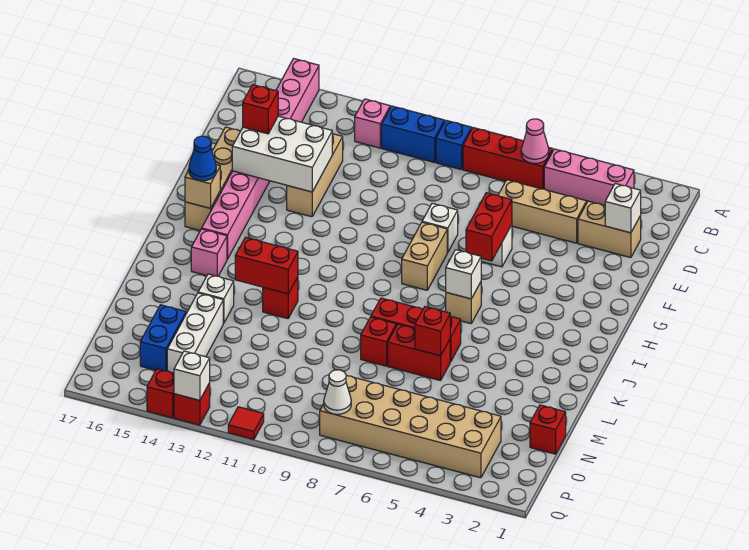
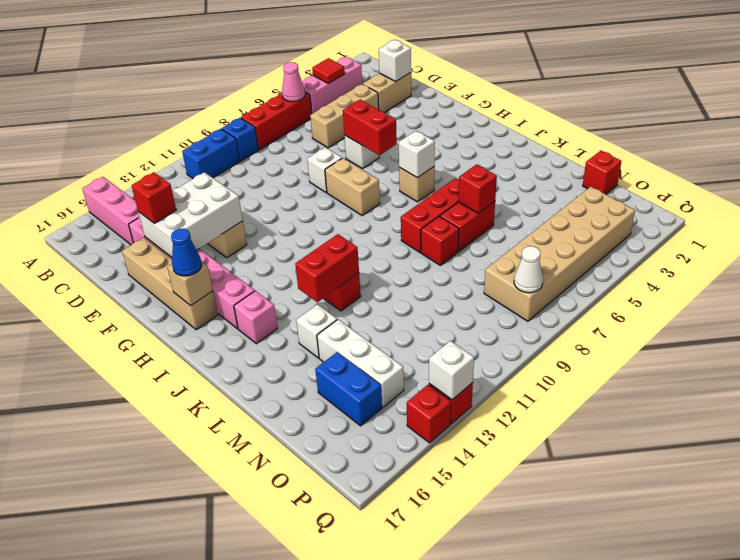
pink brick B12 level 1 -> none
red tile Q11 level 1 -> red tile B4 level 2

